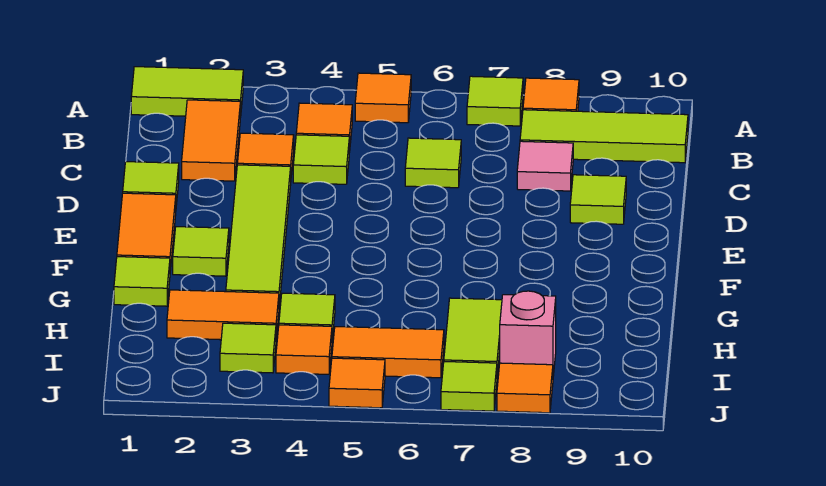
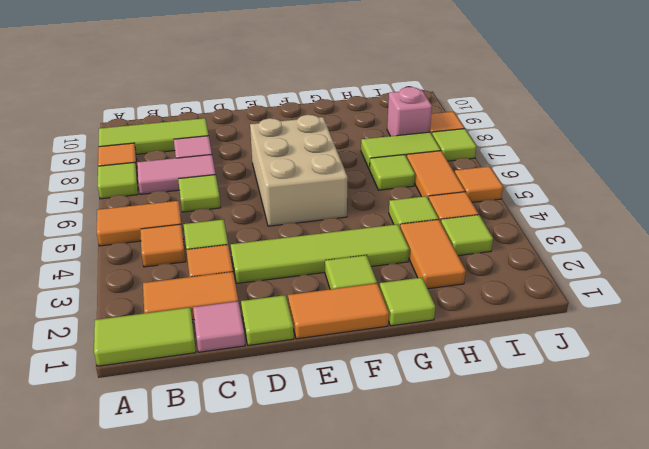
lime tile A1:A2 level 1 -> lime tile A1:B1 level 1
orange tile A5 level 1 -> orange tile A5:B5 level 1
none -> pink tile B7:C7 level 1
lime tile B8:B10 level 1 -> lime tile A9:C9 level 1
none -> pink tile C1 level 1
lime tile D9 level 1 -> lime tile H6 level 1
none -> tan brick E5:F7 level 1

